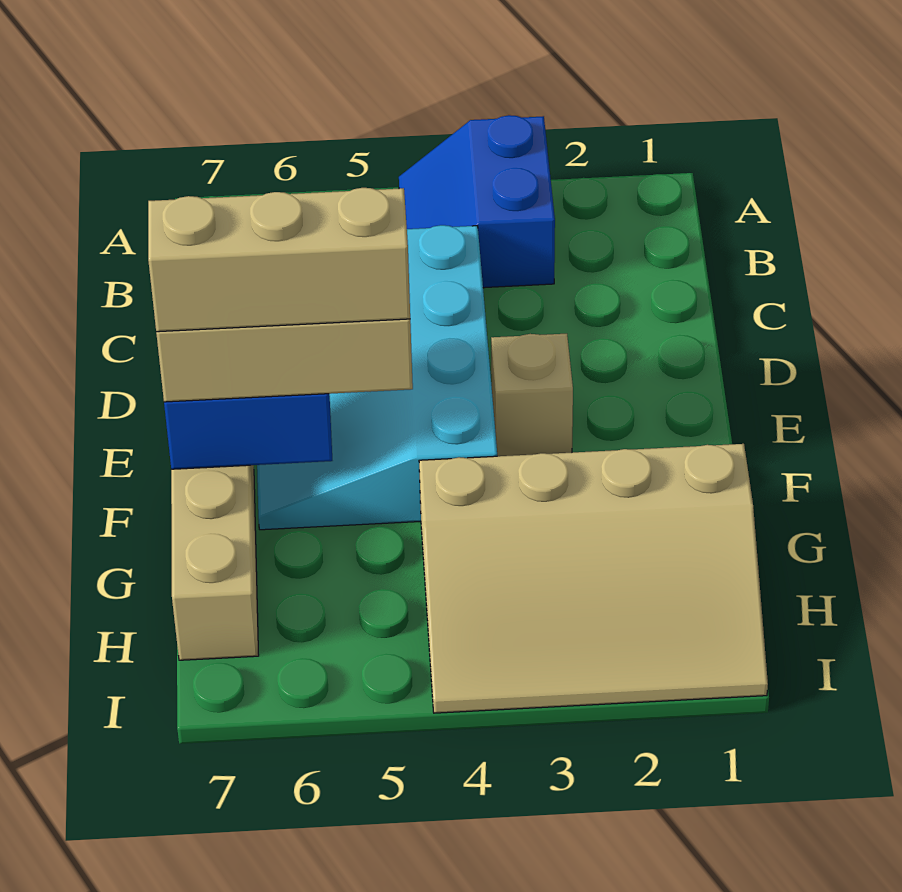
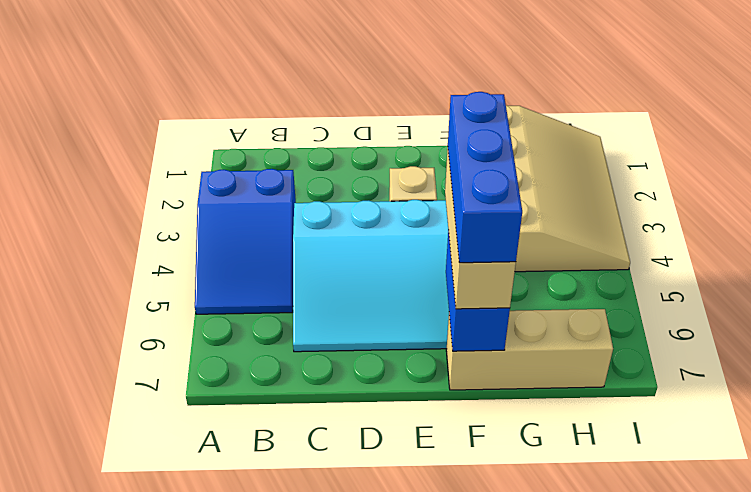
blue slope A3:B4 level 1 top 3 -> blue slope A3:B5 level 1 top 3
tan brick F5:F7 level 4 -> blue brick F5:F7 level 4

